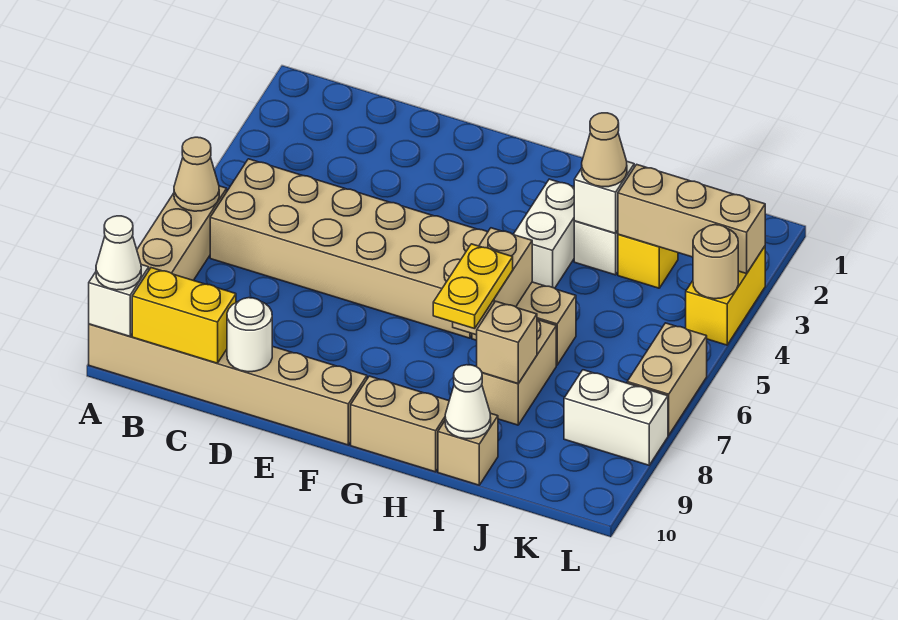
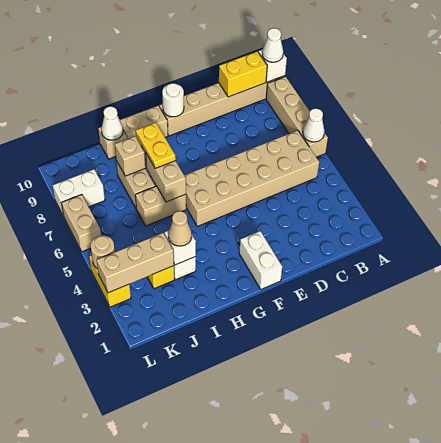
tan cone A6 level 2 -> white cone A6 level 2
white round brick D10 level 2 -> white round brick F10 level 2
white brick H3:H4 level 1 -> white brick F1:F2 level 1

